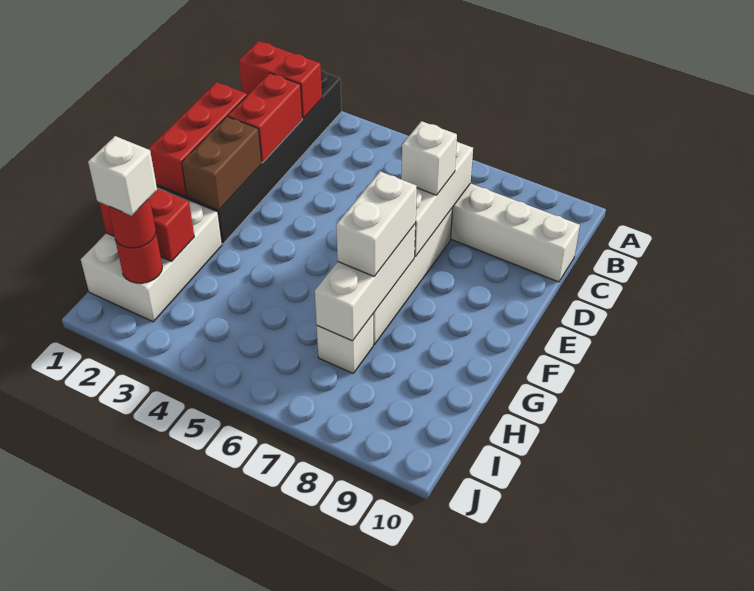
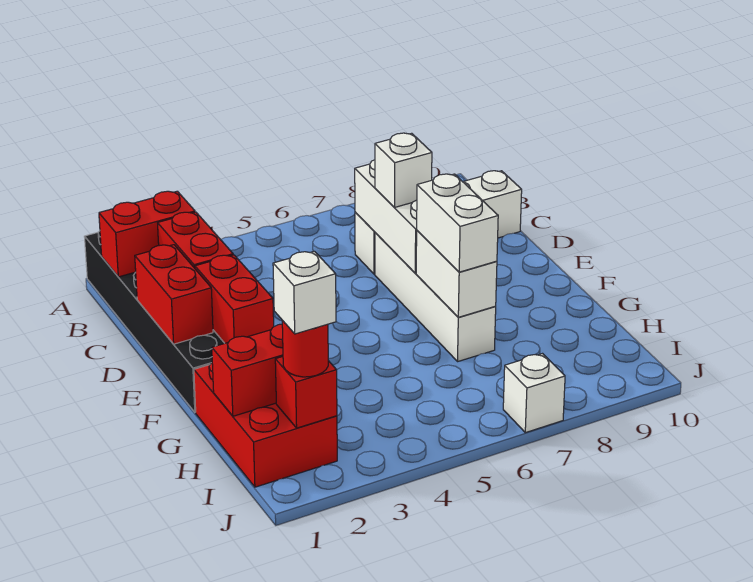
red brick D1:F1 level 2 -> red brick D1:E1 level 2
brown brick E2:F2 level 2 -> red brick E2:F2 level 2
white brick F7:H7 level 2 -> white brick F7:G7 level 2
white brick G1:I2 level 1 -> red brick G1:I2 level 1
white brick H7 level 1 -> white brick J7 level 1
red round brick I2 level 2 -> red brick I2 level 2

